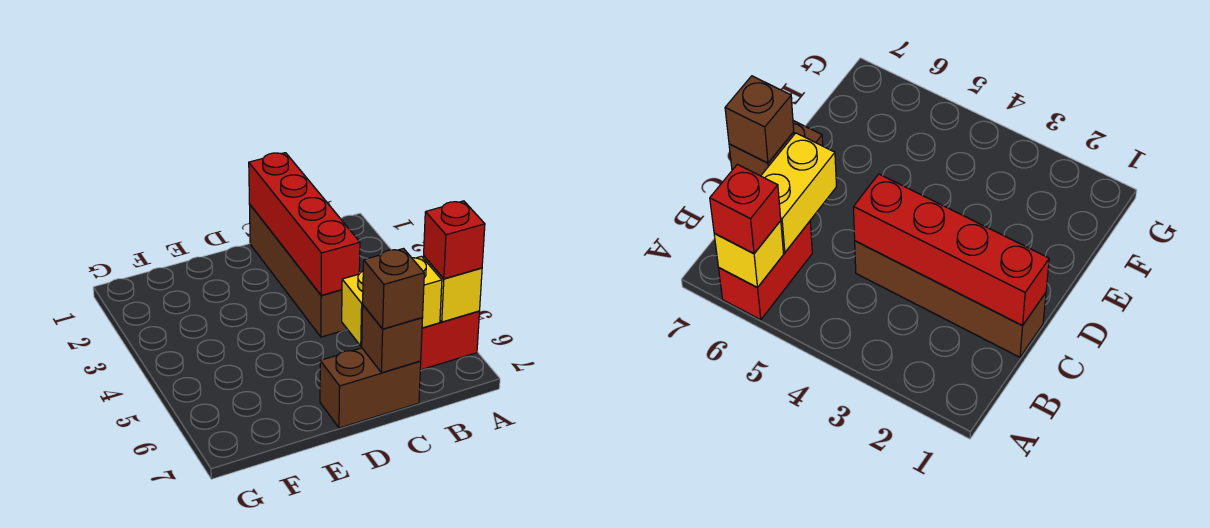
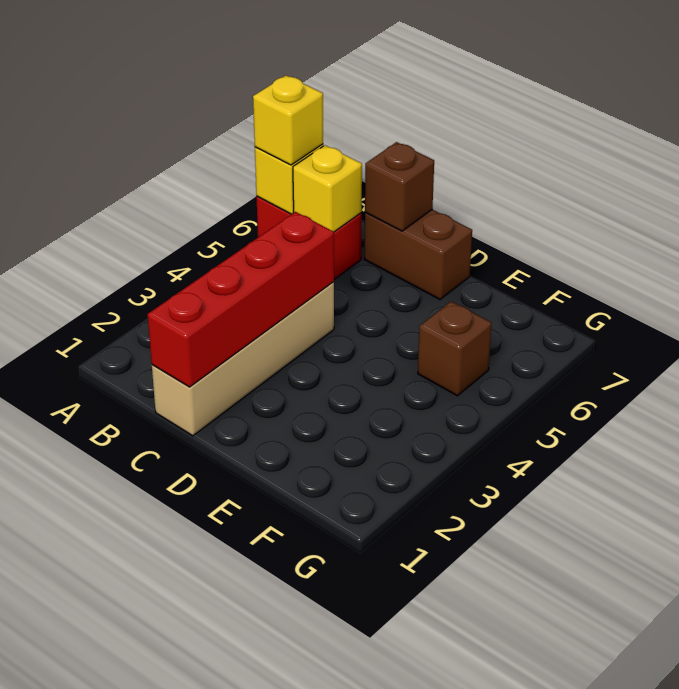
red brick A6 level 3 -> yellow brick A6 level 3
yellow brick B6:C6 level 2 -> yellow brick B6 level 2
brown brick C1:C4 level 1 -> tan brick C1:C4 level 1
brown brick C7 level 3 -> brown brick F5 level 1

